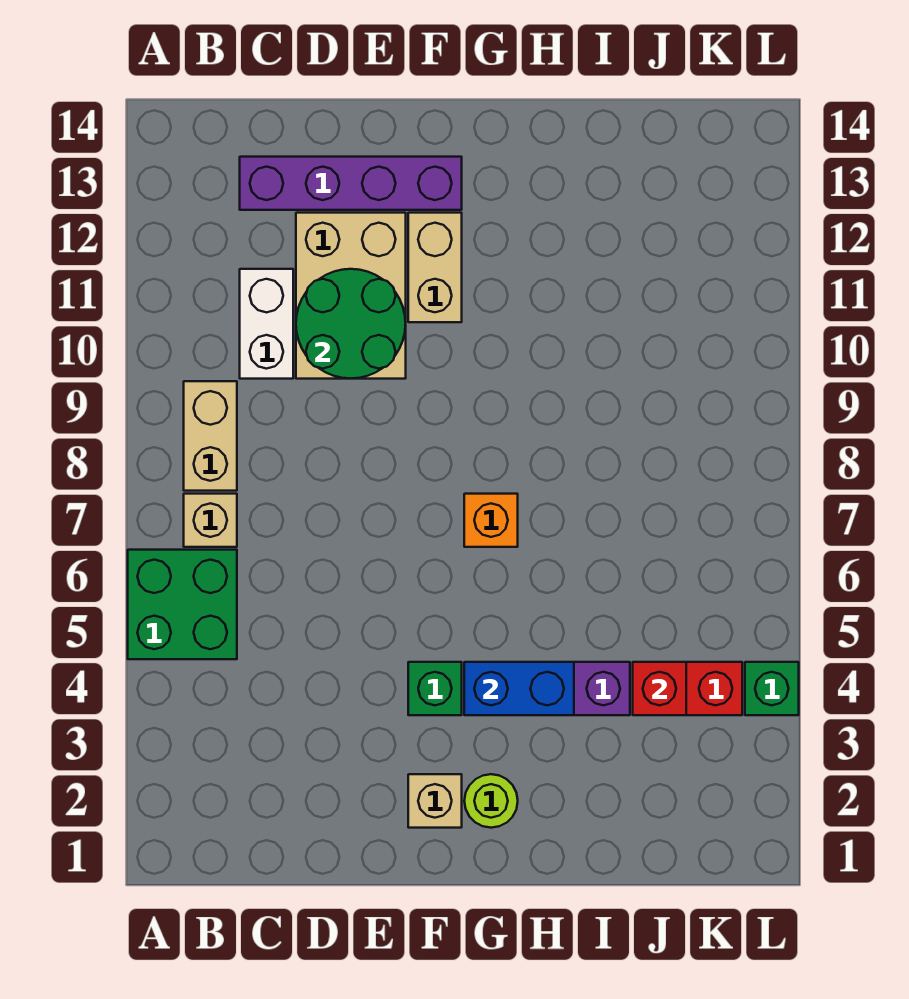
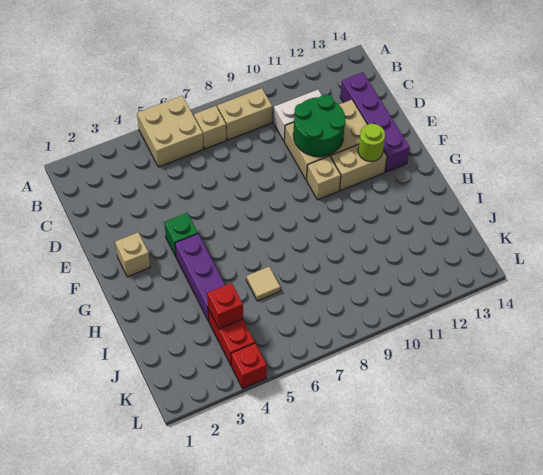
green brick A5:B6 level 1 -> tan brick A5:B6 level 1
none -> tan brick F10 level 1
lime round brick G2 level 1 -> lime round brick F12 level 2
blue brick G4:H4 level 2 -> none
orange brick G7 level 1 -> none
none -> tan tile I6 level 1
green brick L4 level 1 -> red brick L4 level 1

